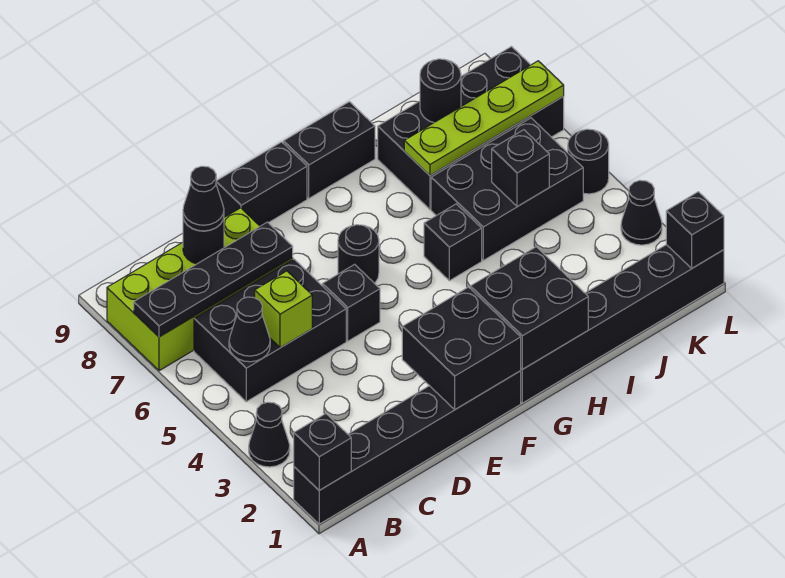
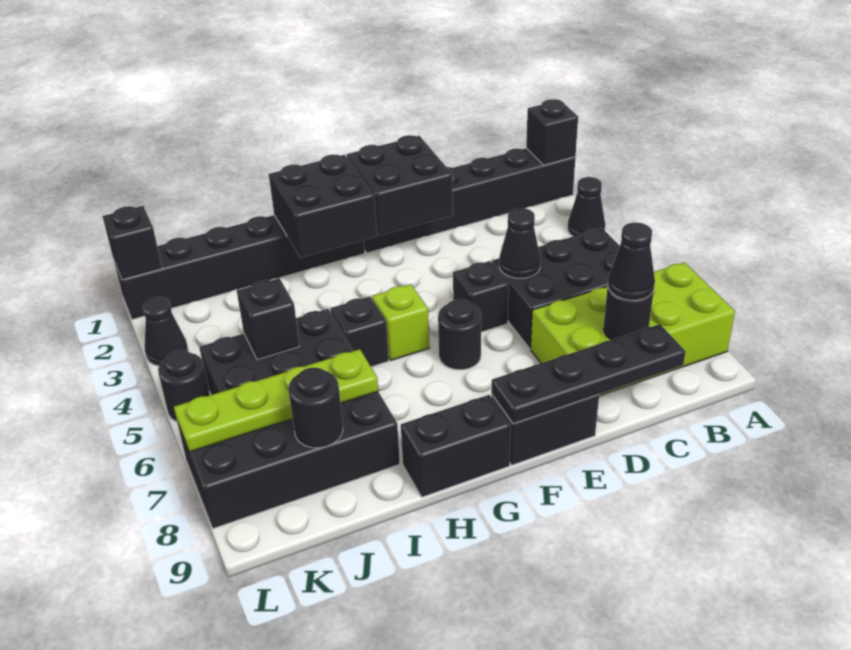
black plate A7:D7 level 2 -> black plate C9:F9 level 2
black cone B5 level 2 -> black cone D5 level 2
lime brick C5 level 2 -> lime brick G5 level 1

